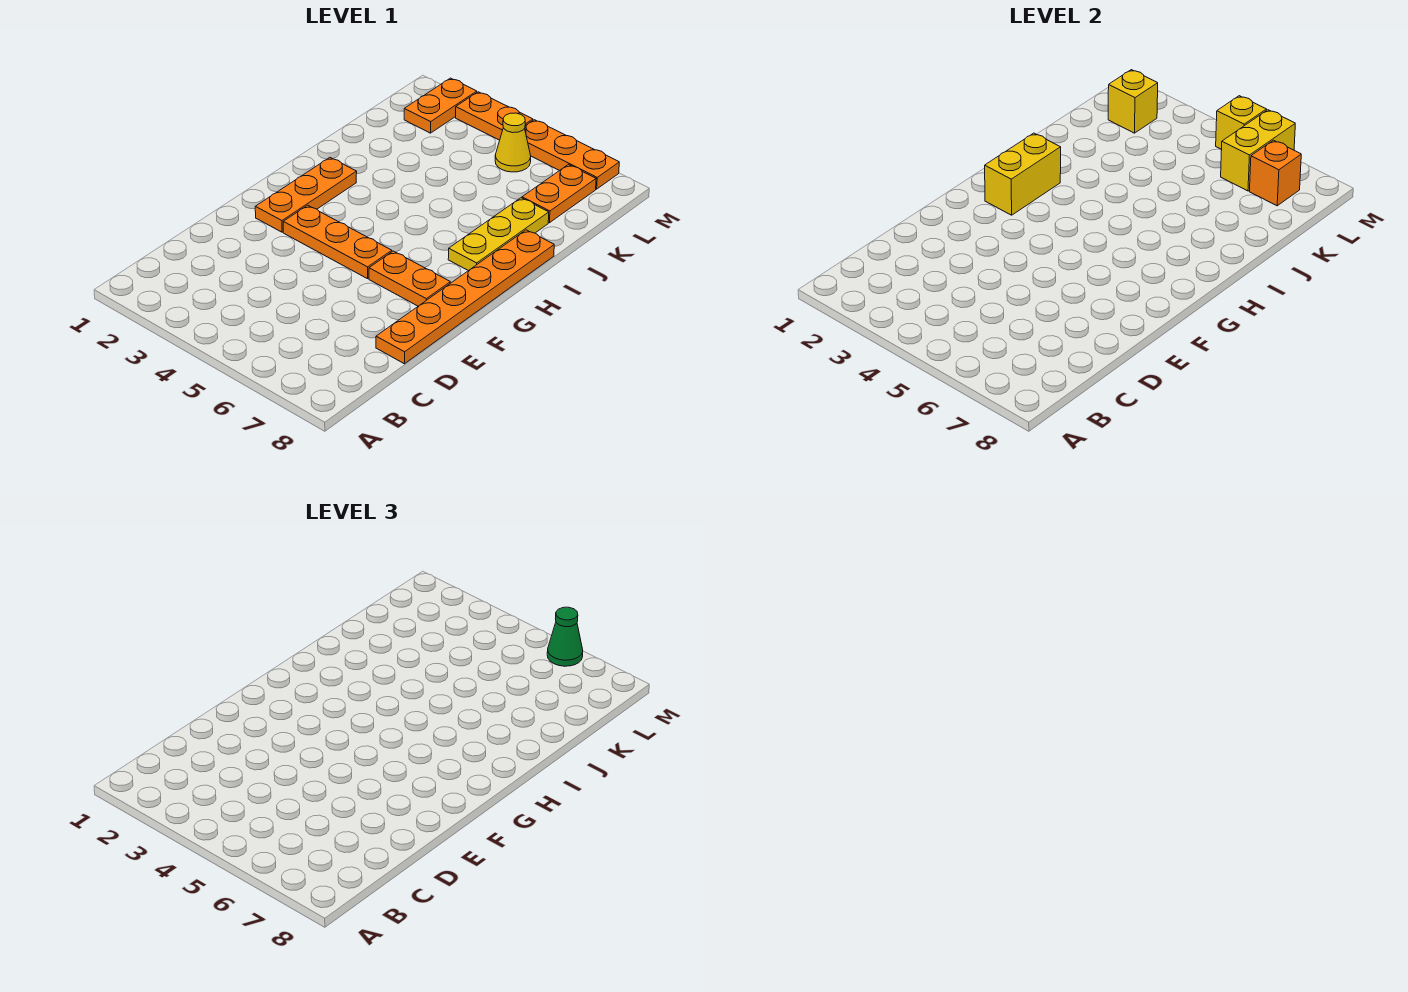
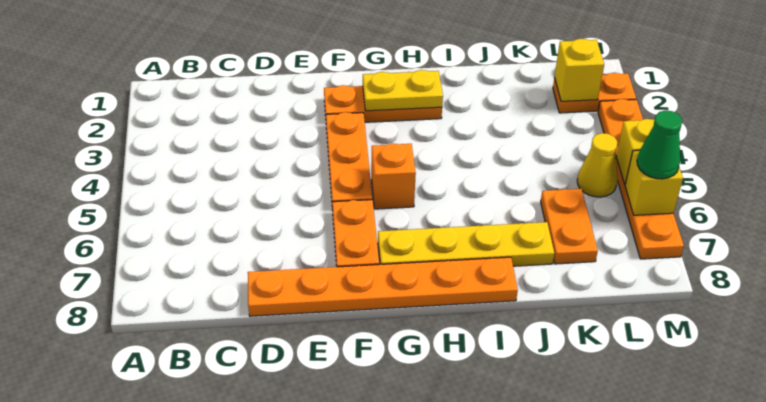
yellow brick G2:H2 level 2 -> yellow plate G2:H2 level 2
yellow plate H7:J7 level 1 -> yellow plate G7:J7 level 1
orange plate K7:L7 level 1 -> orange plate K6:K7 level 1
yellow brick L6:M6 level 2 -> yellow brick M6 level 2
orange brick L7 level 2 -> orange brick G5 level 1

